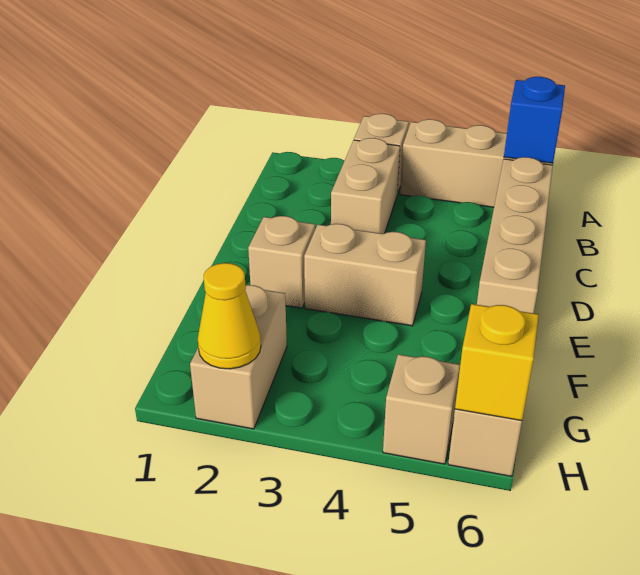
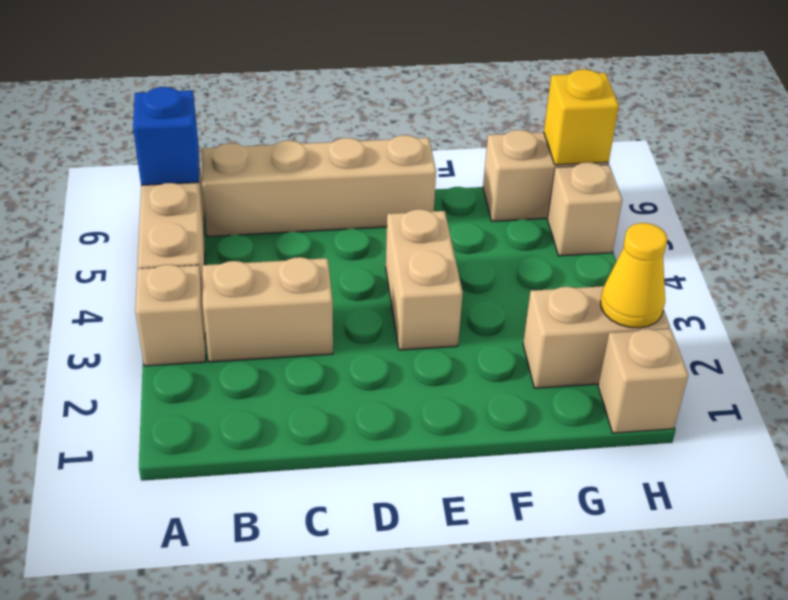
tan brick E2 level 1 -> tan brick H1 level 1

